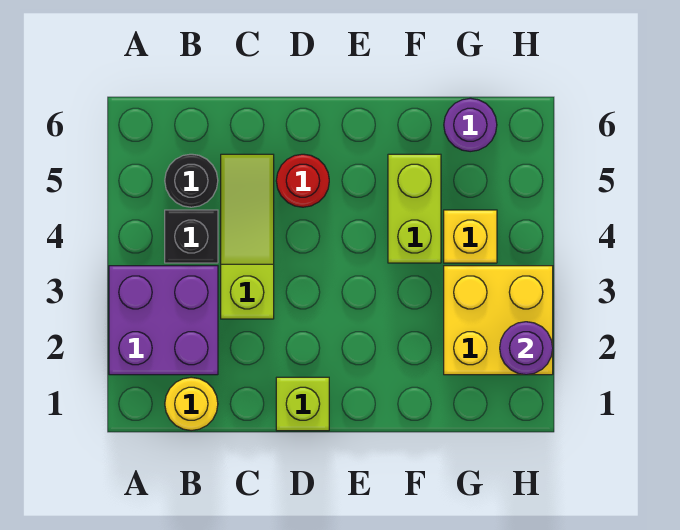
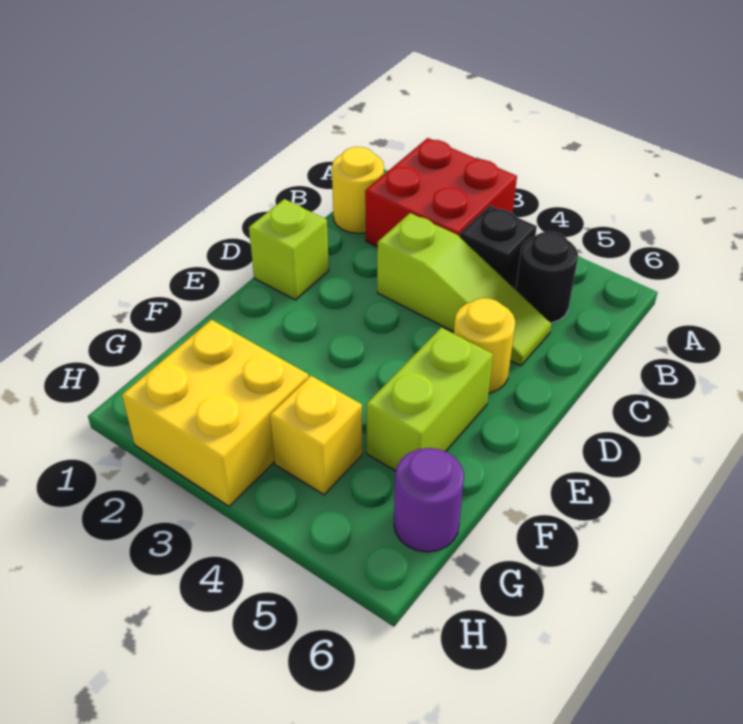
purple brick A2:B3 level 1 -> red brick A2:B3 level 1
red round brick D5 level 1 -> yellow round brick D5 level 1
lime brick F4:F5 level 1 -> lime brick E5:F5 level 1
purple round brick H2 level 2 -> none

